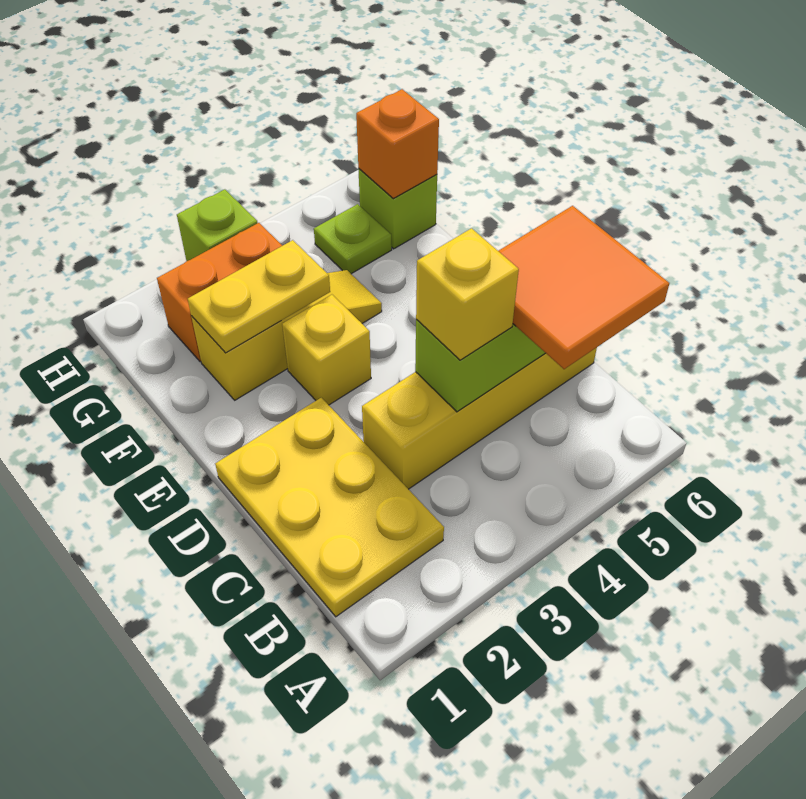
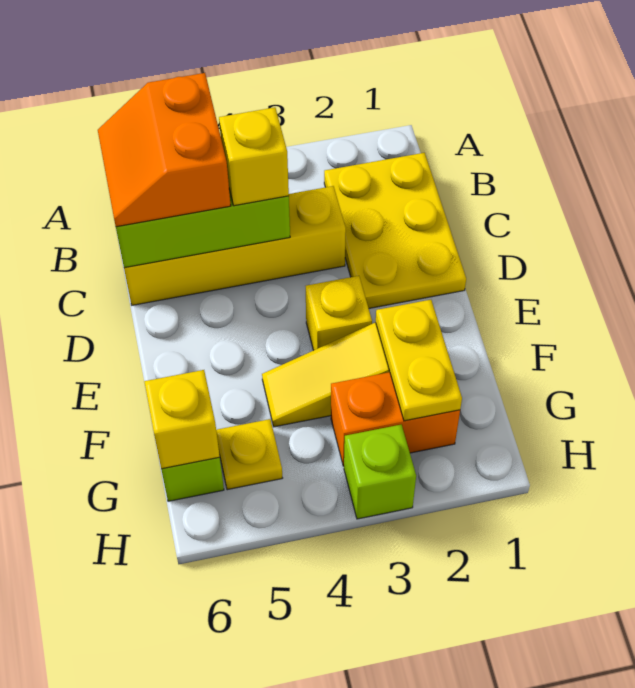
orange tile B5:C6 level 3 -> orange slope B5:C6 level 3 top 5
yellow plate F2:F3 level 2 -> yellow plate F2:G2 level 2
lime plate G5 level 1 -> yellow plate G5 level 1
orange brick G6 level 2 -> yellow brick G6 level 2

